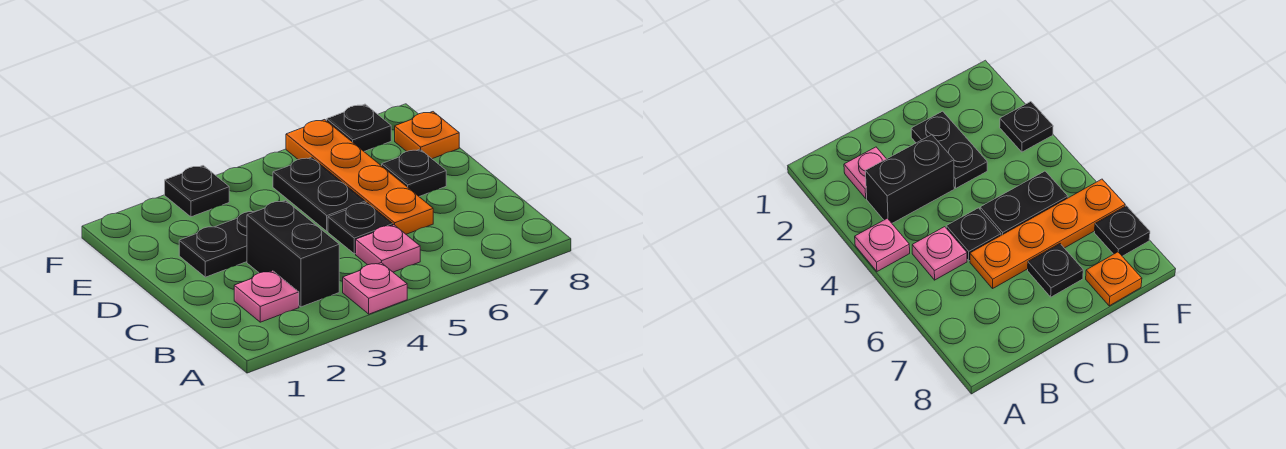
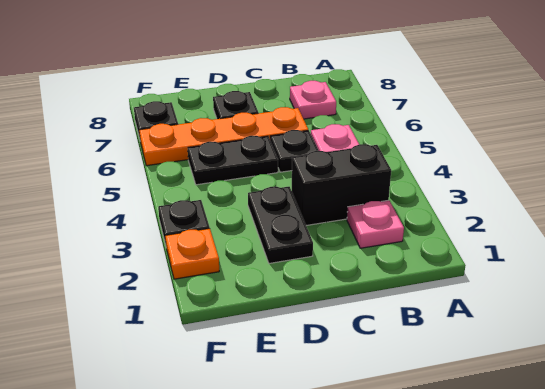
pink plate A4 level 1 -> pink plate B7 level 1
orange plate E8 level 1 -> orange plate F2 level 1

